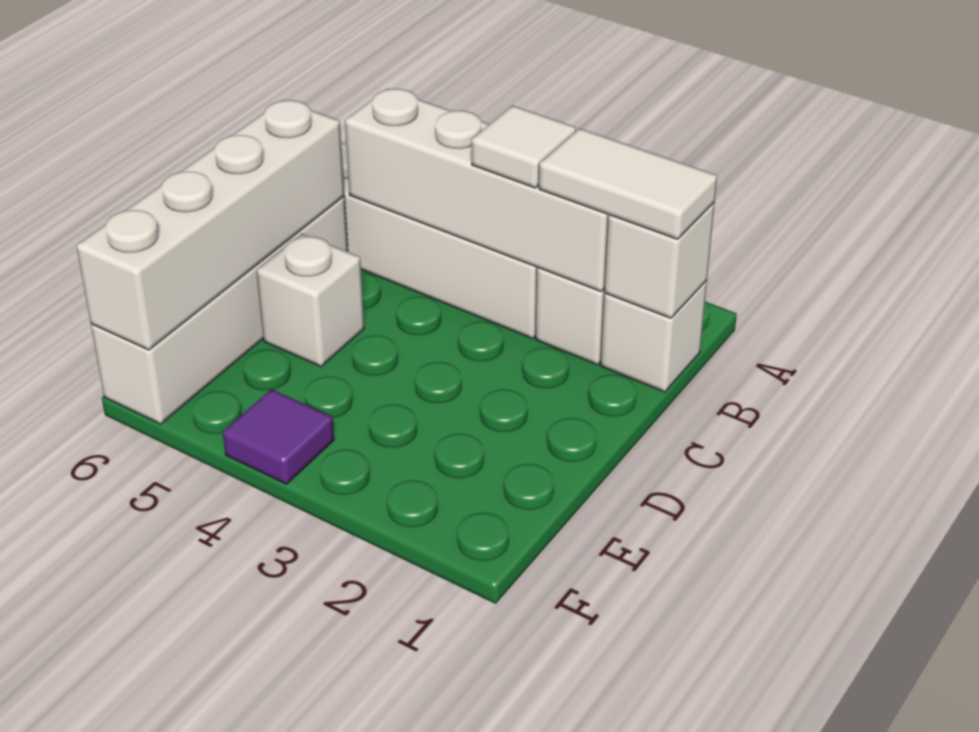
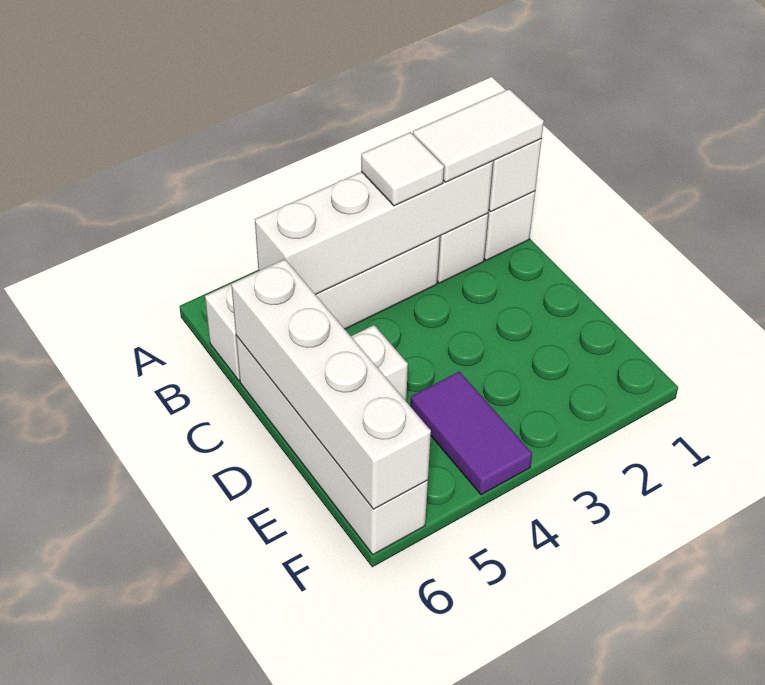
purple tile F4 level 1 -> purple tile E4:F4 level 1

